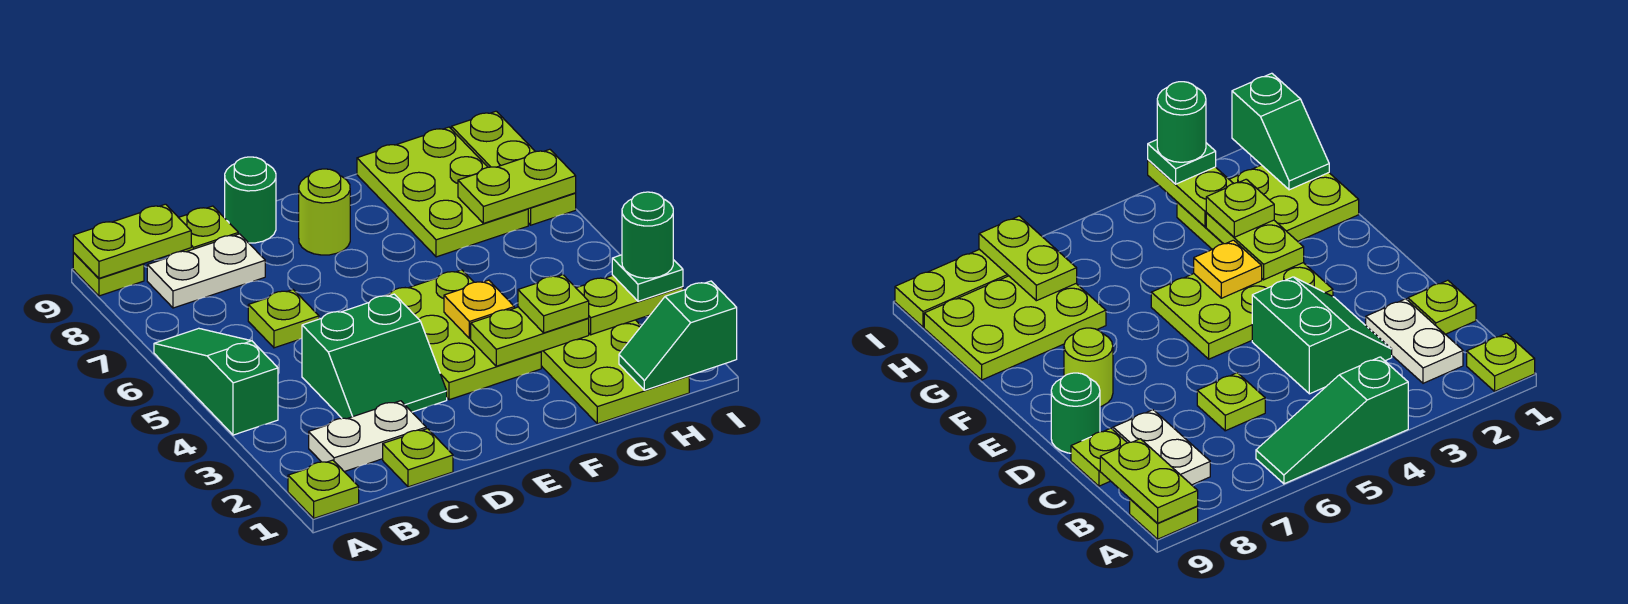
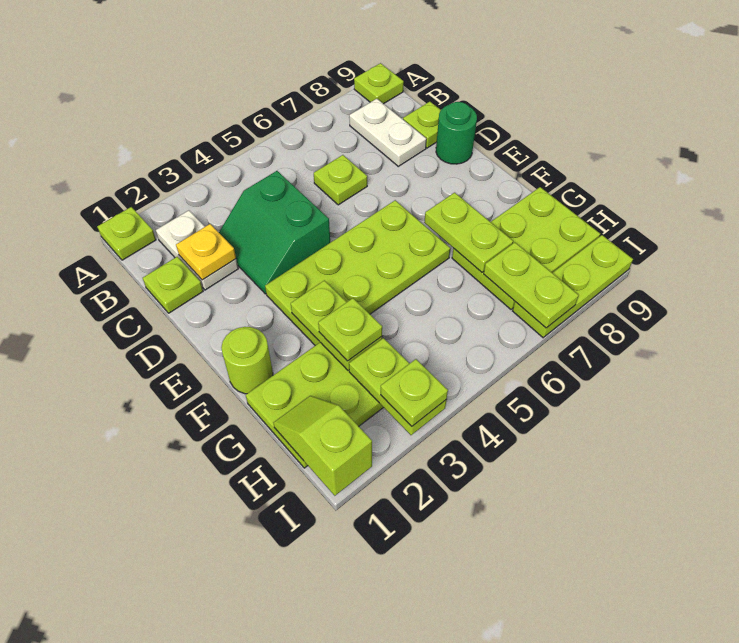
green slope A4:A6 level 1 top 4 -> none
lime plate A9:B9 level 2 -> lime plate F7:G7 level 2
lime plate E3:F5 level 1 -> lime plate E3:F6 level 1
lime round brick E8 level 1 -> lime round brick F1 level 1
yellow plate F4 level 2 -> yellow plate C2 level 2
green slope H1:I1 level 2 top I -> lime slope H1:I1 level 2 top I
green plate I3 level 3 -> lime plate I3 level 3
green round brick I3 level 4 -> none

